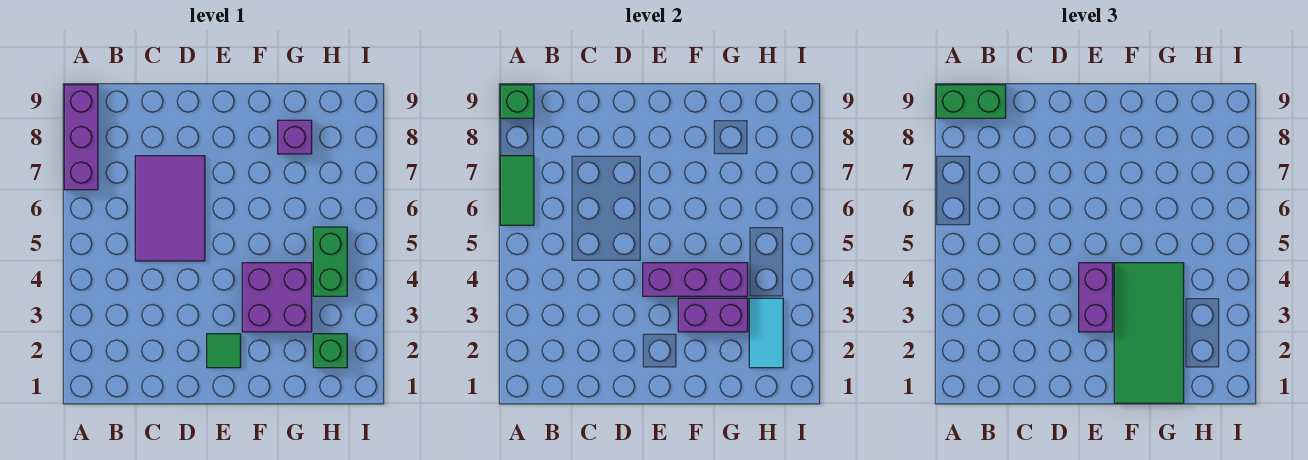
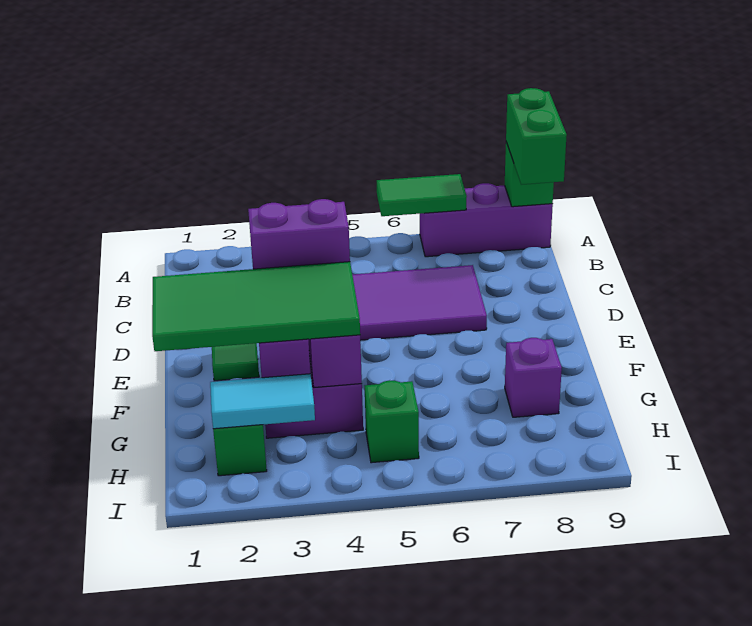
green brick H4:H5 level 1 -> green brick H5 level 1

